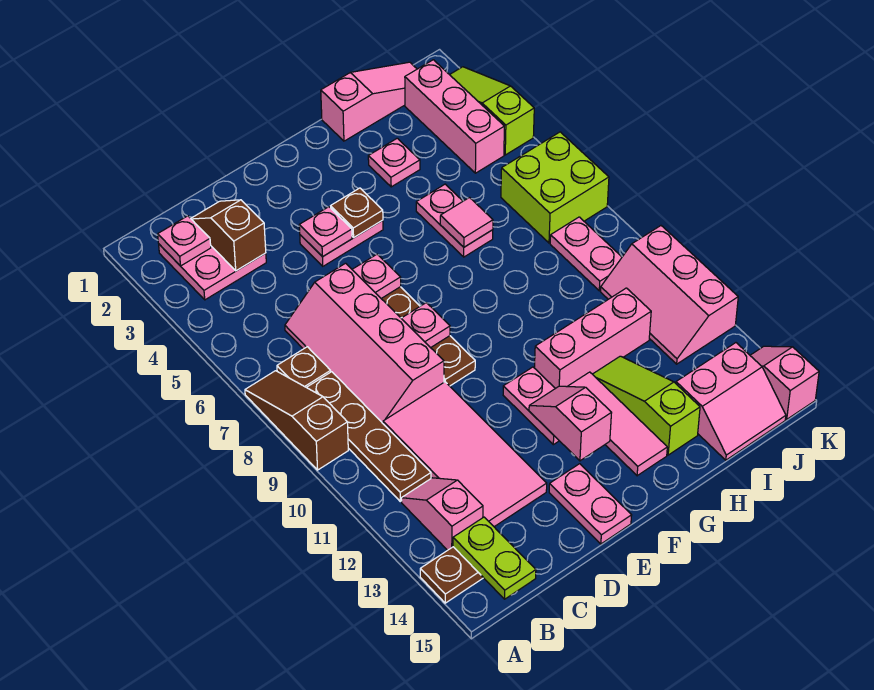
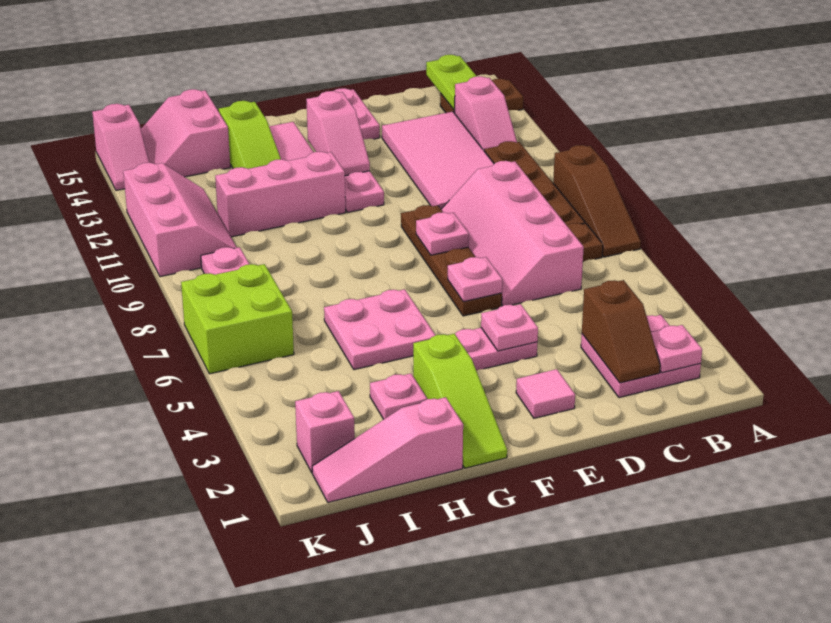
pink slope C6:D9 level 1 top D -> pink slope C6:D9 level 1 top C
brown plate F4 level 2 -> none
pink plate H5:H6 level 1 -> pink plate G5:H6 level 1
pink tile H6 level 2 -> pink tile E2 level 1
pink slope I14:J15 level 1 top 14 -> pink slope I14:J15 level 1 top I
pink brick J2:J4 level 1 -> pink brick J2 level 1
lime slope K2:K4 level 1 top 4 -> lime slope G1:G3 level 1 top 3

